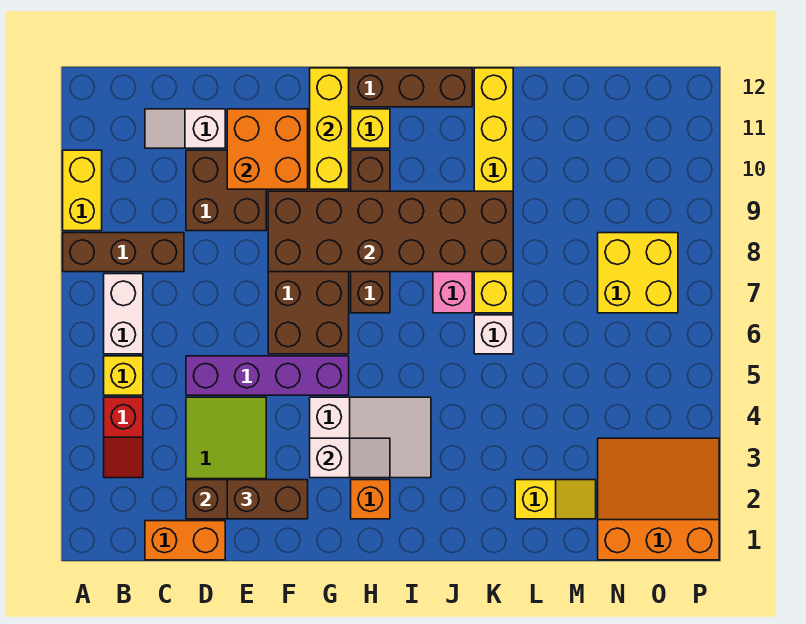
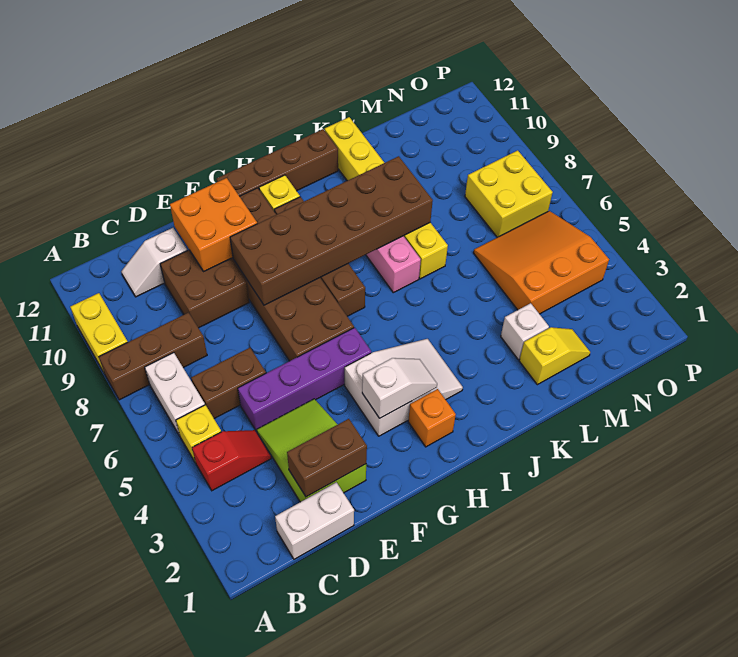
red slope B3:B4 level 1 top 4 -> red slope B4:C4 level 1 top B
orange brick C1:D1 level 1 -> white brick C1:D1 level 1
brown brick E2:F2 level 3 -> brown brick C6:D6 level 1
yellow brick G10:G12 level 2 -> none
white brick K6 level 1 -> white brick L3 level 1
orange slope N1:P3 level 1 top 1 -> orange slope M4:O6 level 1 top 4

